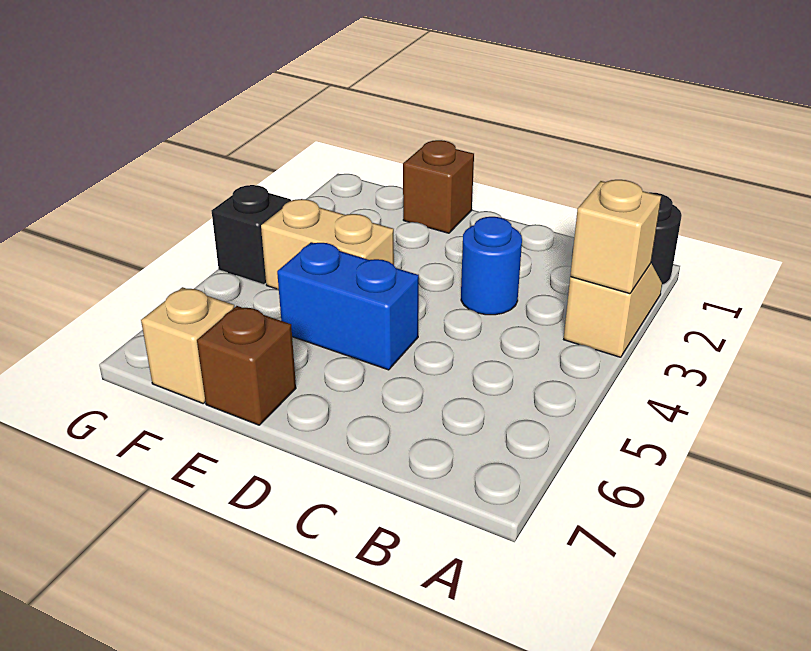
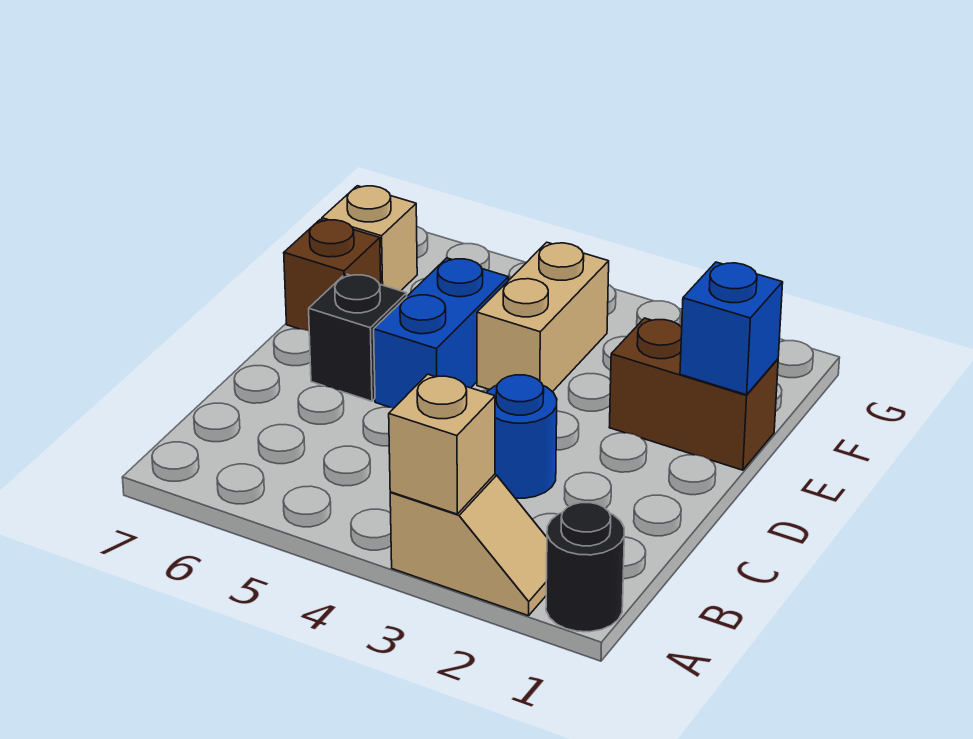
brown brick E1 level 1 -> brown brick E1:E2 level 1
none -> blue brick E1 level 2
black brick G4 level 1 -> black brick D6 level 1

